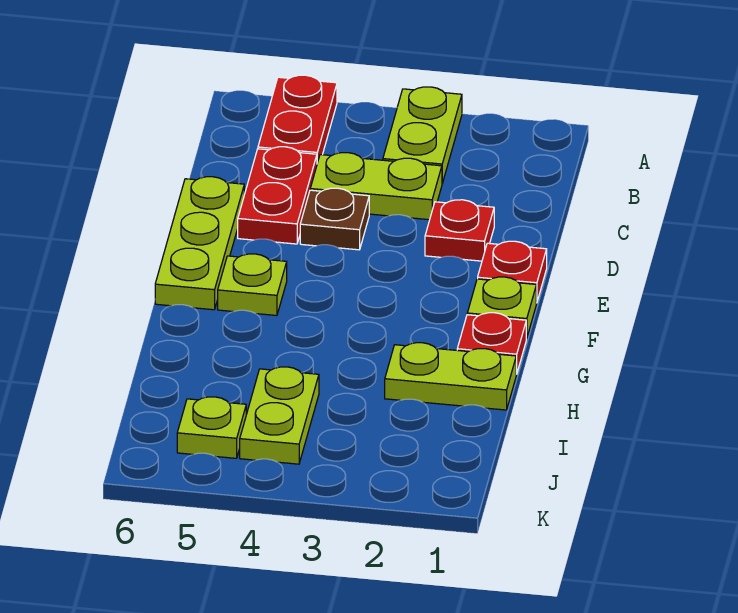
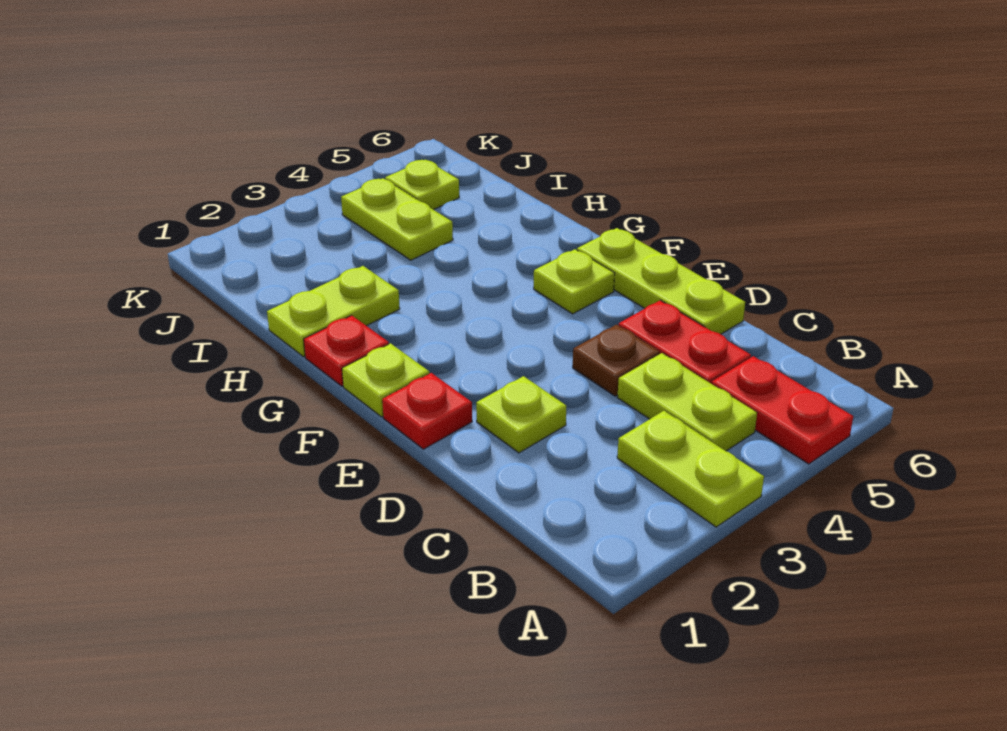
lime plate C3:C4 level 1 -> lime plate B4:C4 level 1
red plate D2 level 1 -> lime plate D2 level 1

